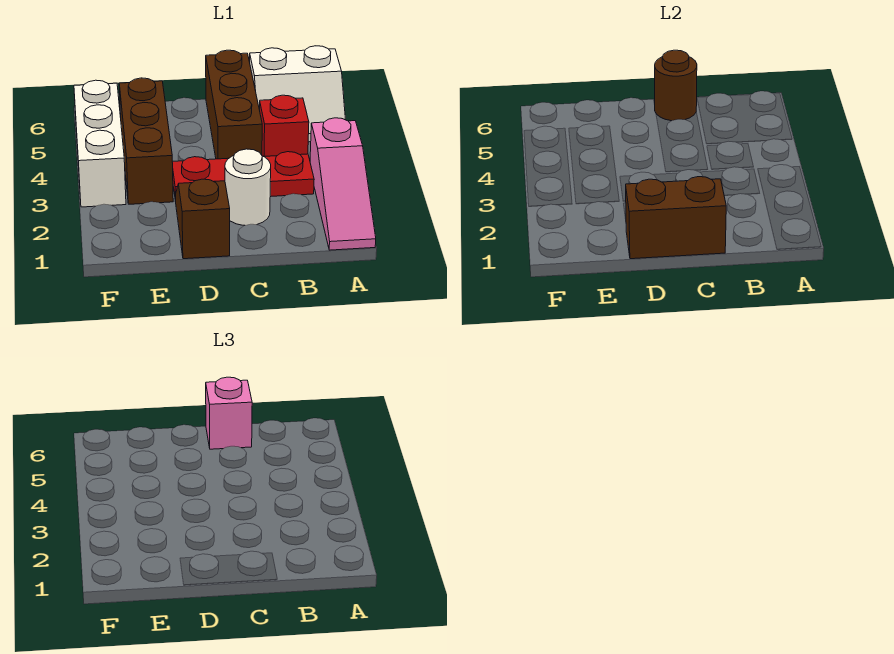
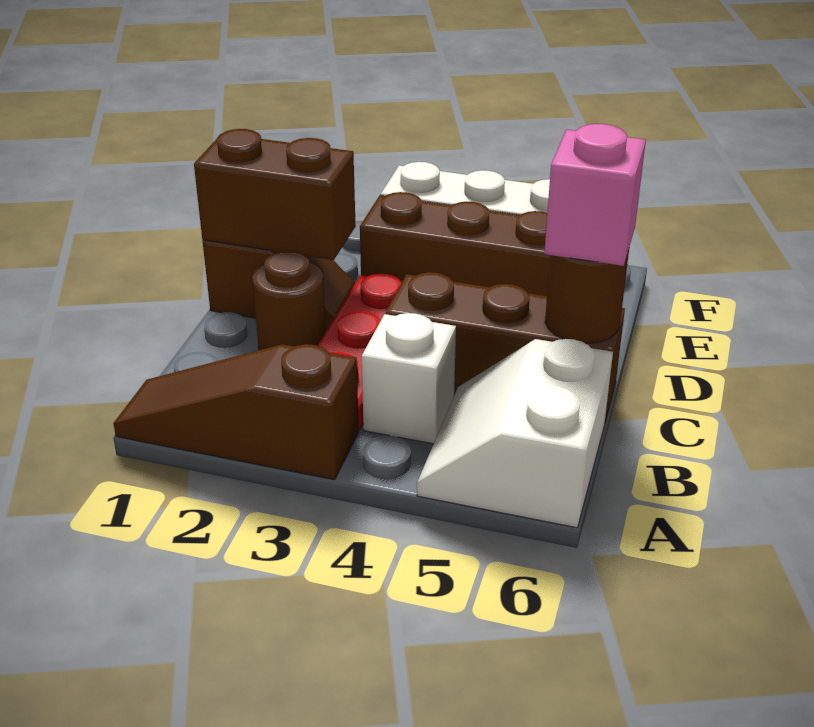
pink slope A1:A3 level 1 top 3 -> brown slope A1:A3 level 1 top 3
red brick B4 level 1 -> white brick B4 level 1
brown brick C1:D1 level 2 -> brown brick D1:D2 level 2
white round brick C2 level 1 -> brown round brick C2 level 1

